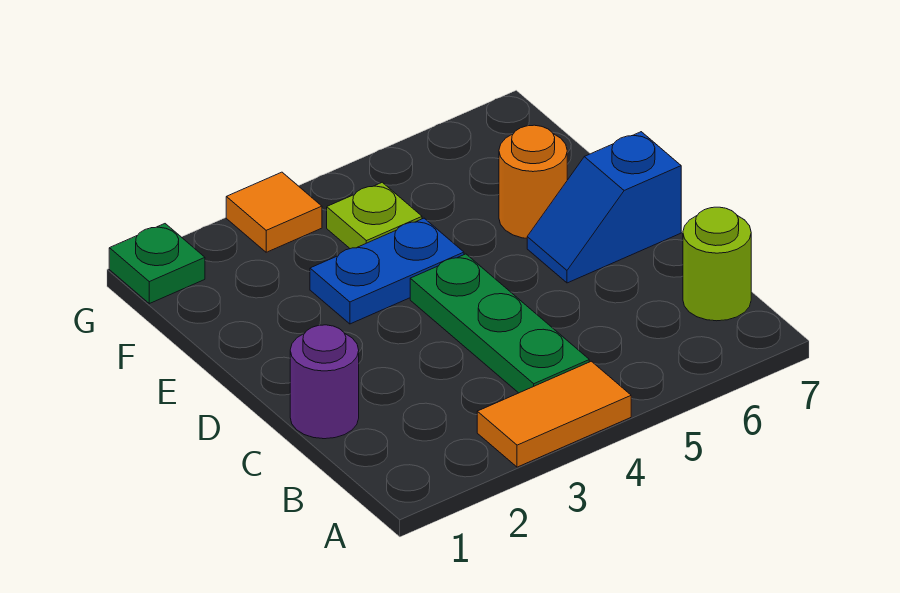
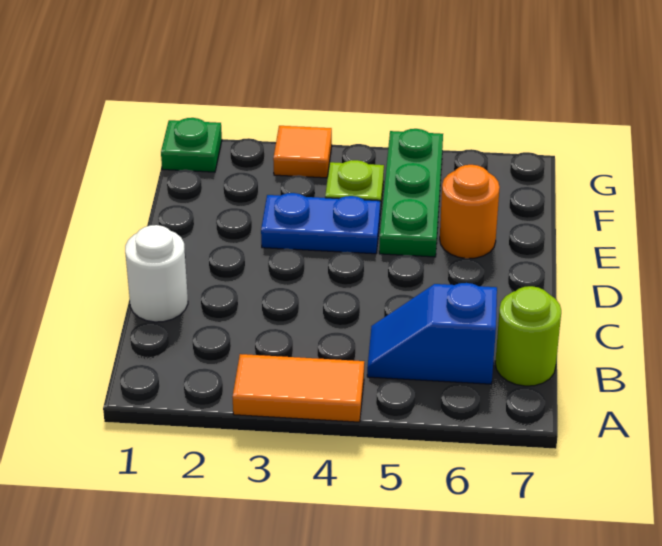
green plate B4:D4 level 1 -> green plate E5:G5 level 1
purple round brick C1 level 1 -> white round brick C1 level 1
blue slope D6:D7 level 1 top 7 -> blue slope B5:B6 level 1 top 6

